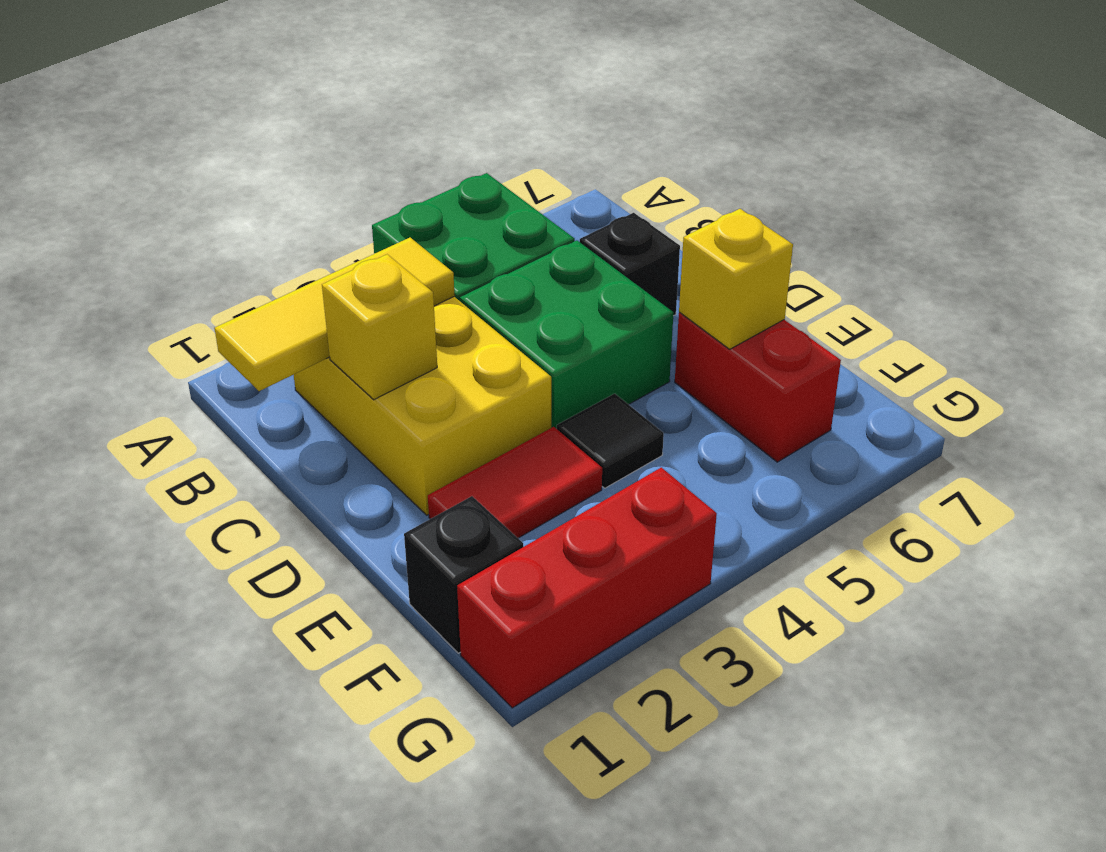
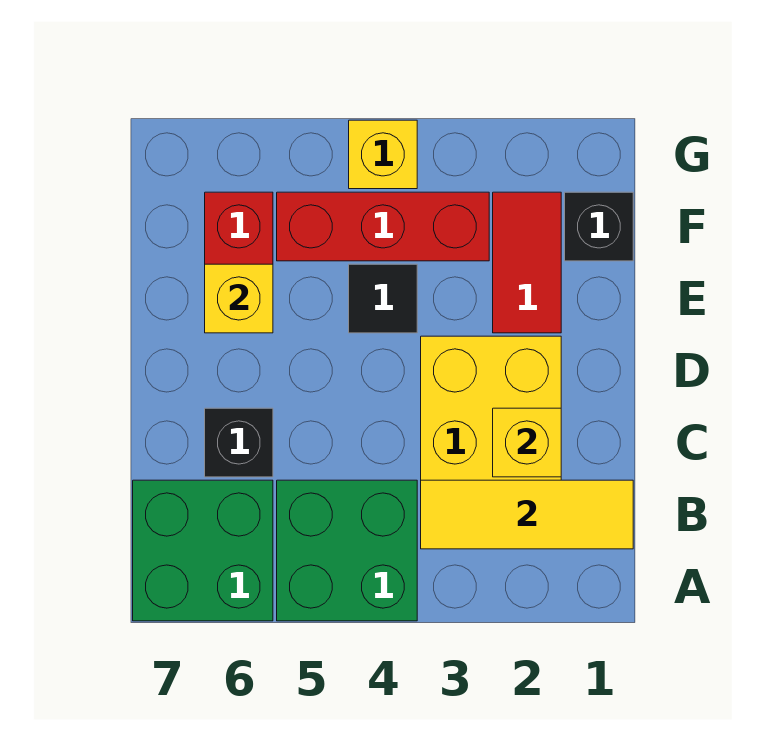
green brick C4:D5 level 1 -> green brick A6:B7 level 1
red tile E2:E3 level 1 -> red tile E2:F2 level 1
red brick G1:G3 level 1 -> red brick F3:F5 level 1
none -> yellow brick G4 level 1

